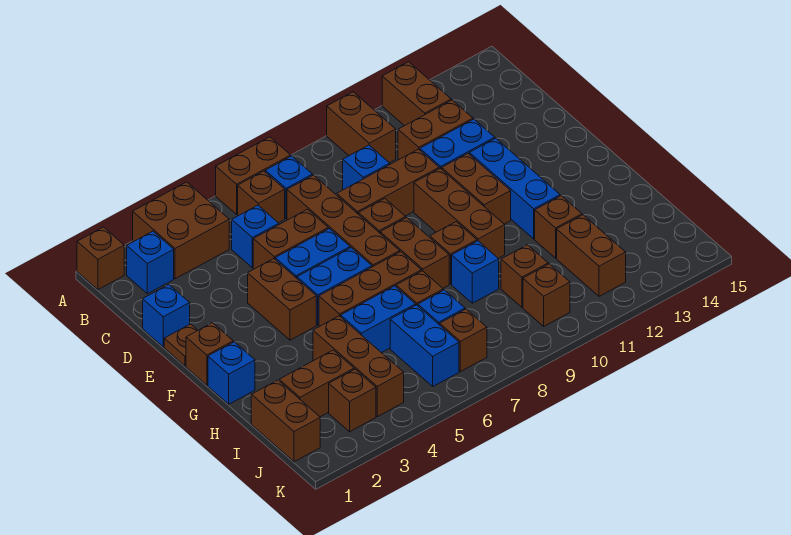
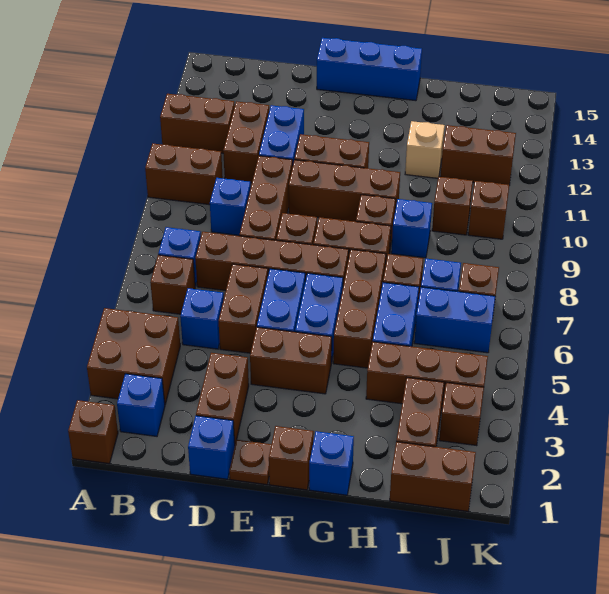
brown brick A6:A7 level 1 -> brown brick D2:D3 level 1
blue brick E12:G12 level 1 -> blue brick E15:G15 level 1
brown brick H12 level 1 -> tan brick H12 level 1

